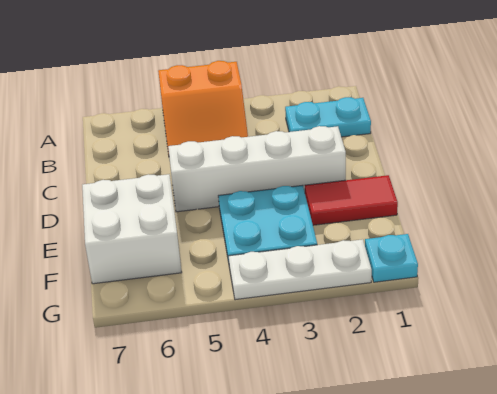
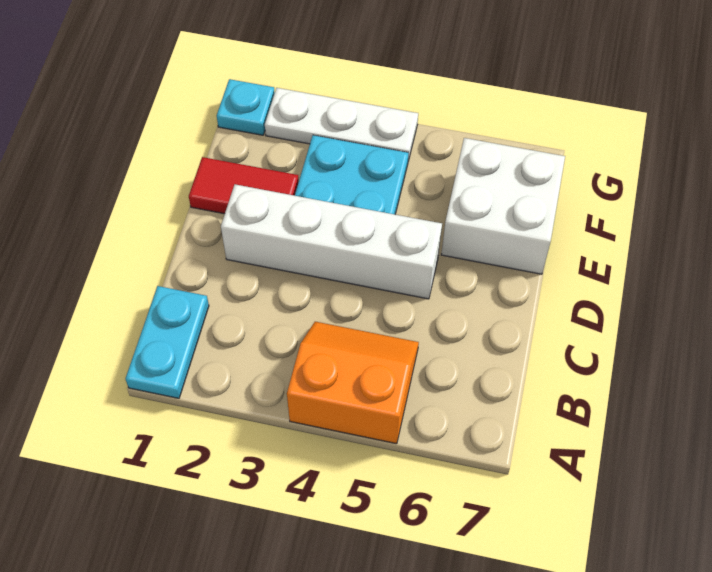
cyan plate B1:B2 level 1 -> cyan plate A1:B1 level 1

